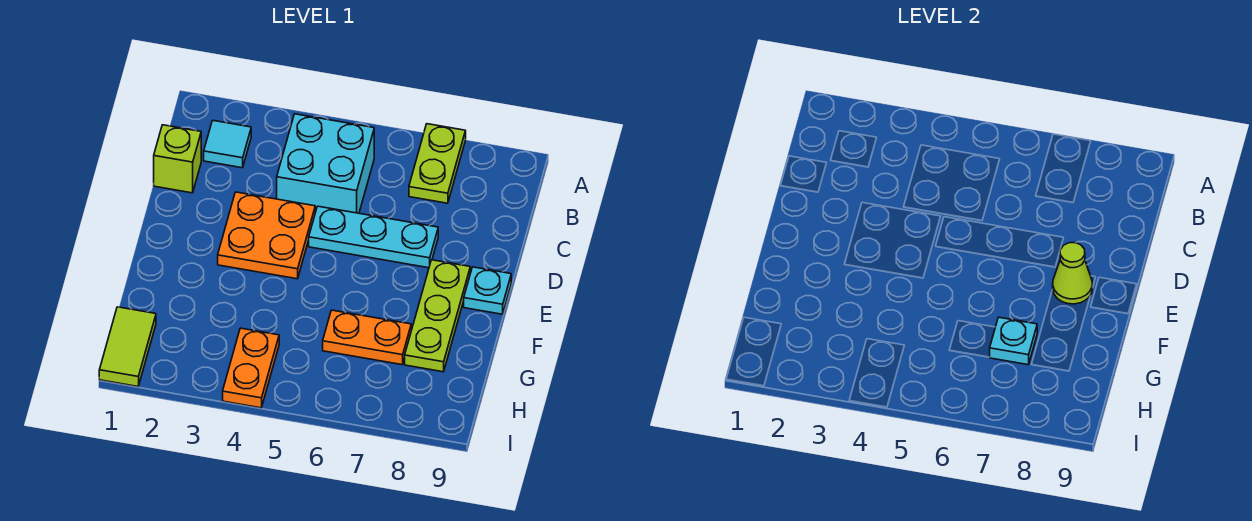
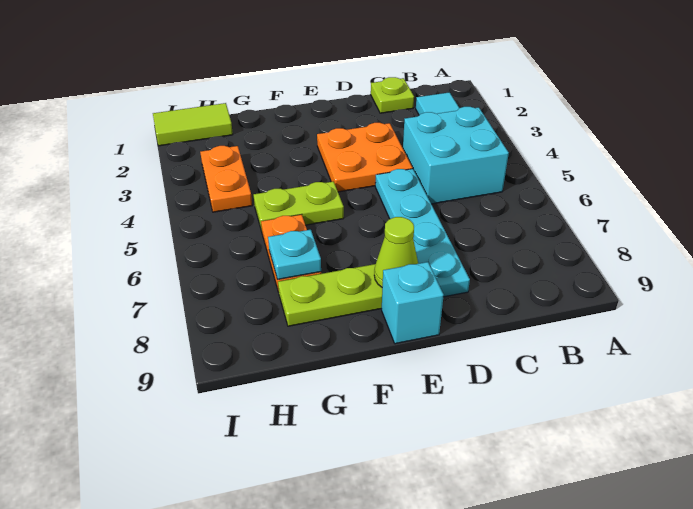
lime plate A7:B7 level 1 -> lime plate F5:G5 level 1
lime brick C1 level 1 -> lime plate C1 level 1
cyan plate D5:D7 level 1 -> cyan plate D5:D8 level 1
cyan plate E9 level 1 -> cyan brick E9 level 1
orange plate H4:I4 level 1 -> orange plate H3:H4 level 1

